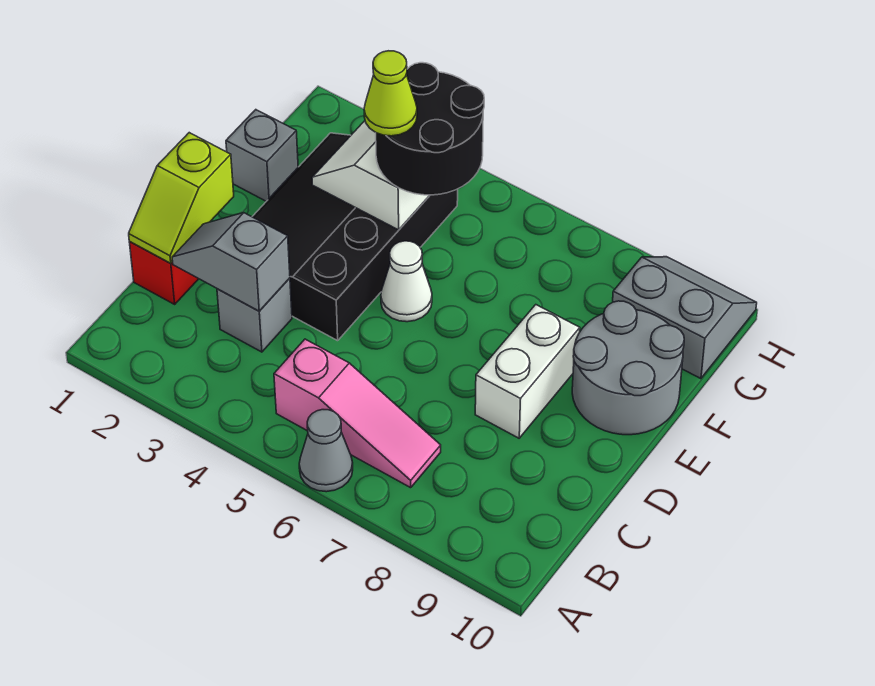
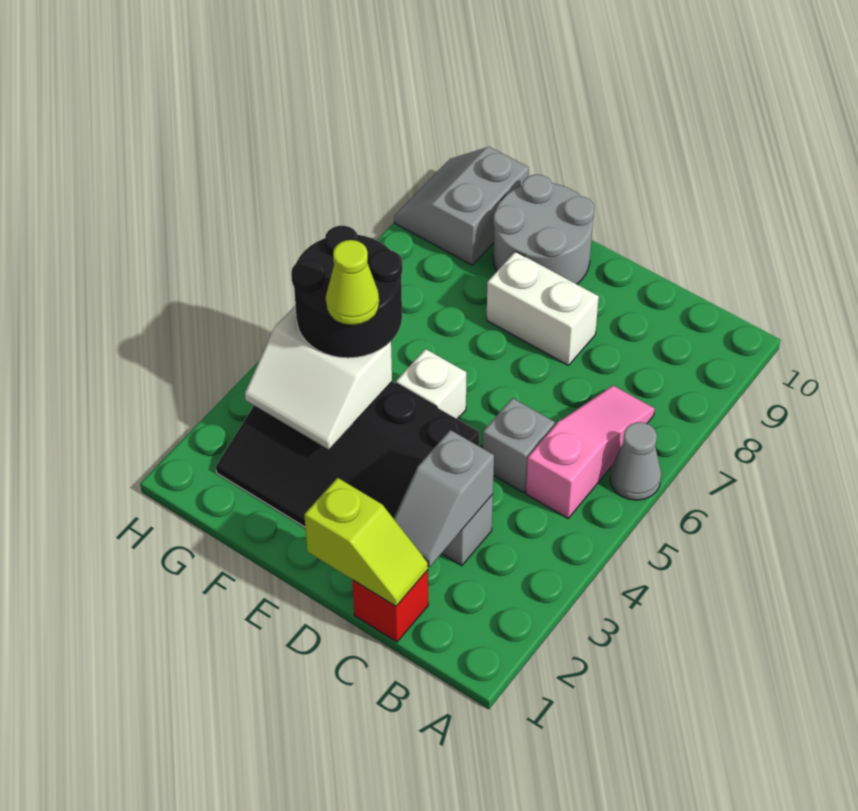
white cone E5 level 1 -> white brick E5 level 1
grey brick F1 level 1 -> grey brick C5 level 1

